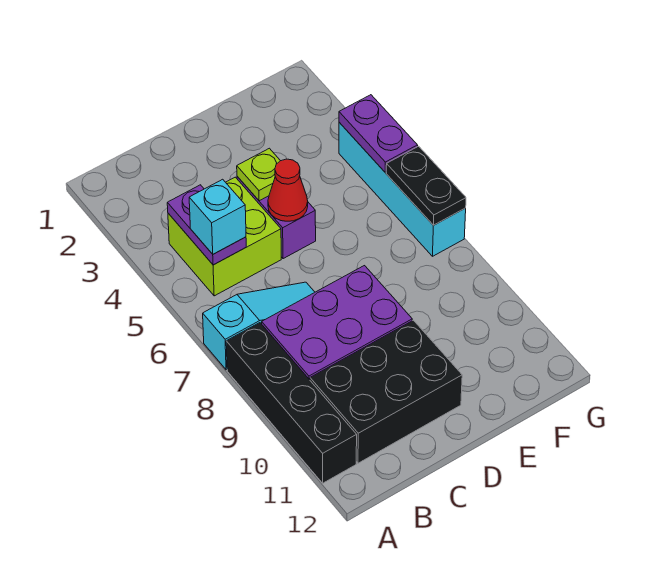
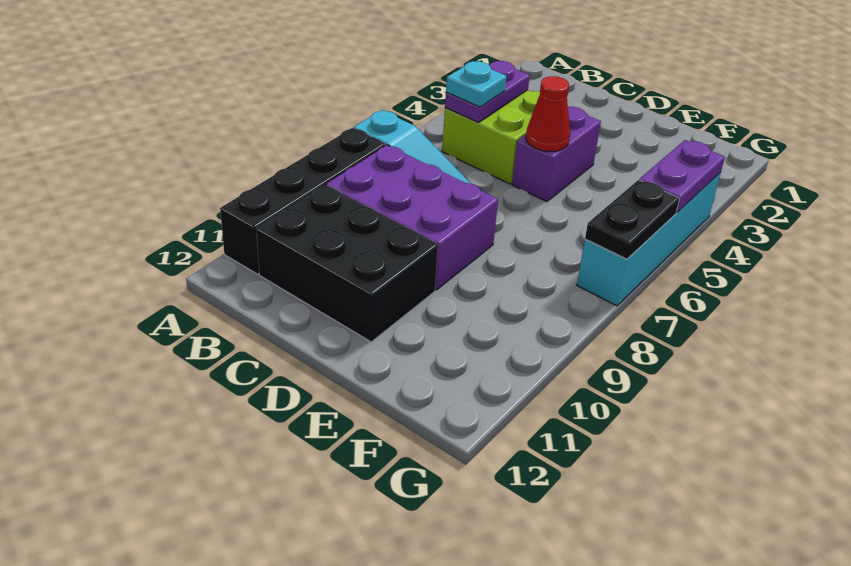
cyan brick B5 level 3 -> cyan plate B5 level 3
lime plate D4 level 2 -> none

